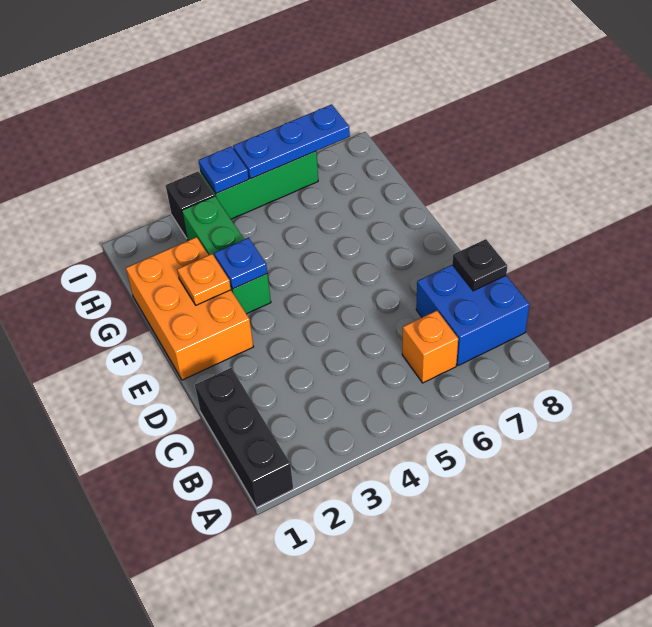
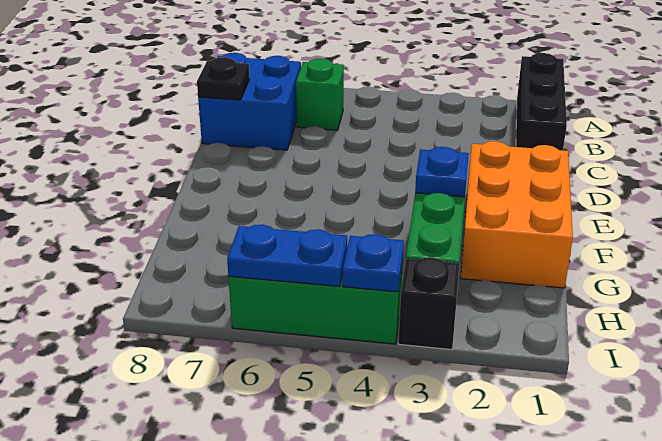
orange brick B6 level 1 -> green brick B6 level 1
orange plate F2 level 2 -> none
blue plate I5:I7 level 2 -> blue plate I5:I6 level 2

